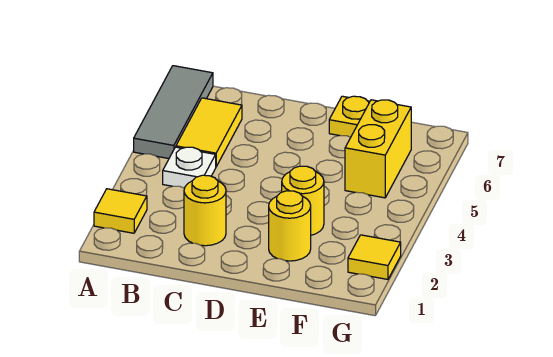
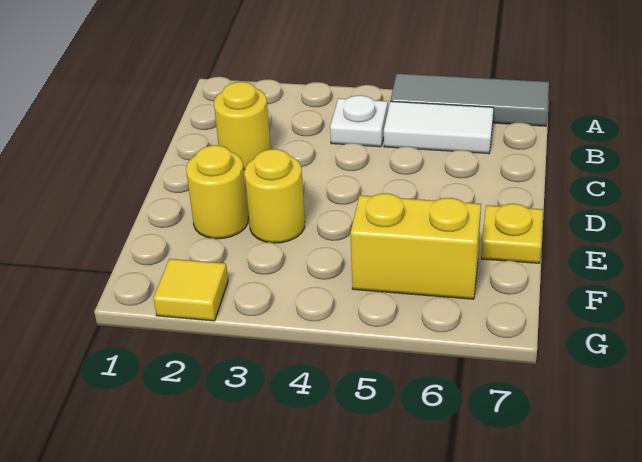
yellow tile A2 level 1 -> none
yellow tile B5:B6 level 1 -> white tile B5:B6 level 1

